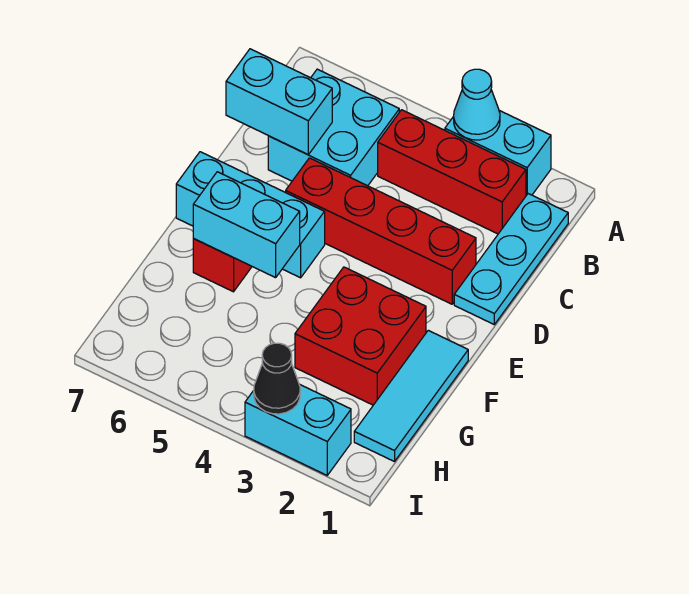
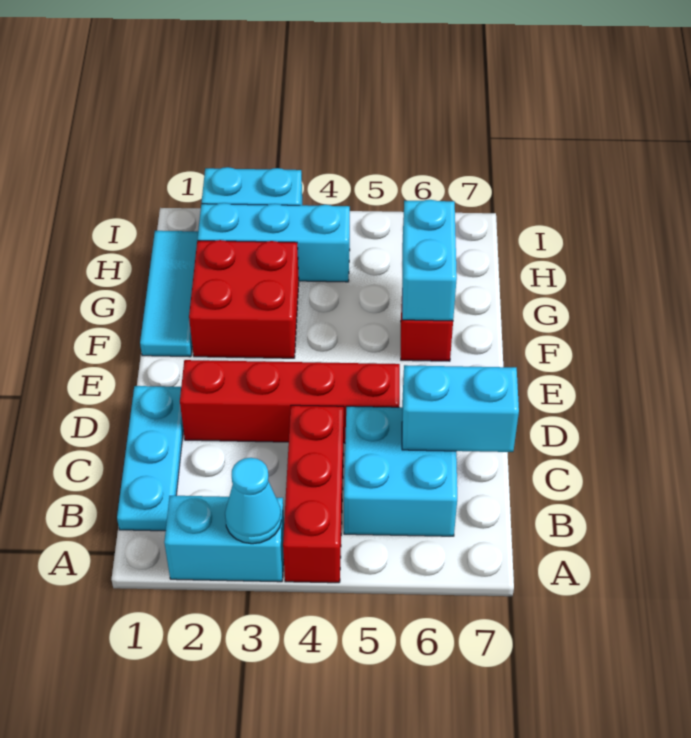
red brick B2:B4 level 1 -> red brick A4:C4 level 1
cyan brick E5:E7 level 1 -> cyan brick H2:H4 level 1
cyan brick F5:F6 level 2 -> cyan brick F6:G6 level 2
black cone I3 level 2 -> none

